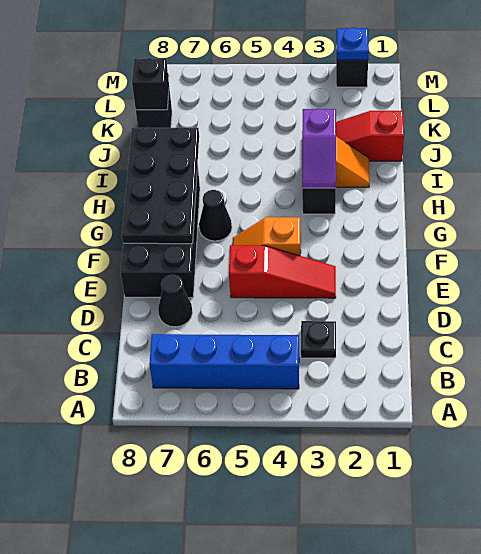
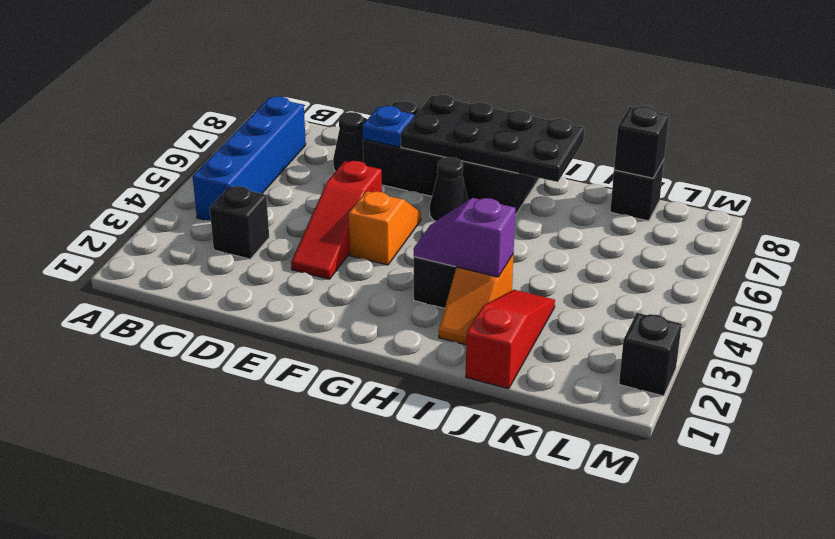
black plate C3 level 1 -> black brick C3 level 1
blue plate M2 level 2 -> blue plate E7 level 2

